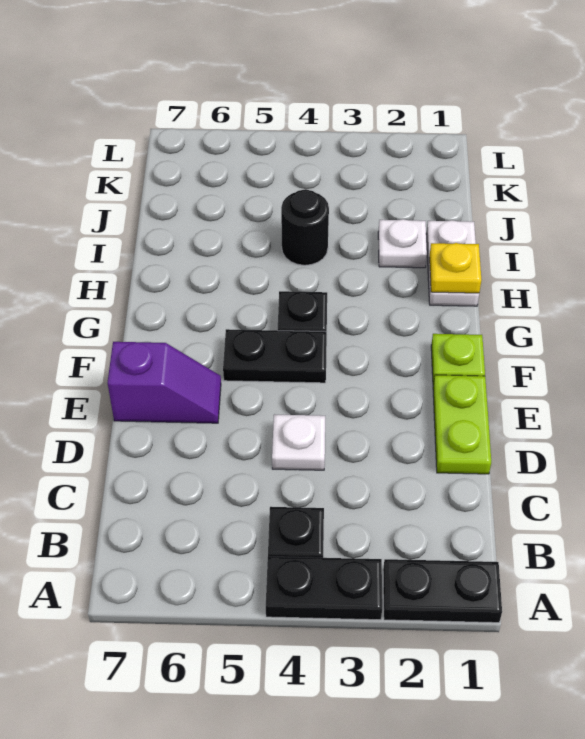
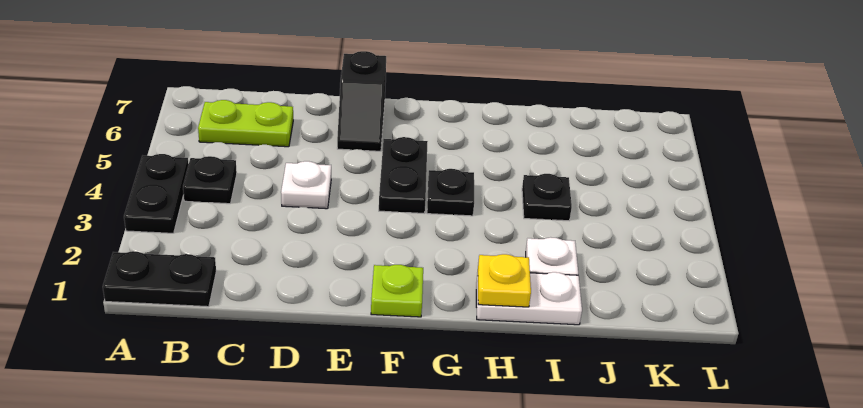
black plate A1:A2 level 1 -> black plate A1:B1 level 1
lime plate D1:E1 level 1 -> lime plate B6:C6 level 1
purple slope E6:E7 level 1 top 7 -> black slope E6:E7 level 1 top 7
black round brick I4 level 1 -> black plate I4 level 1

